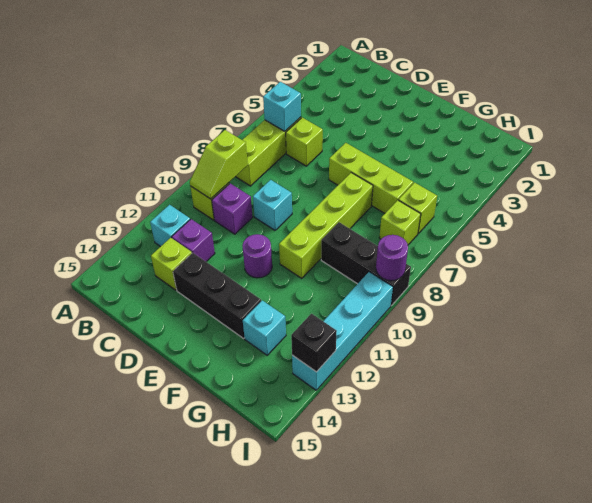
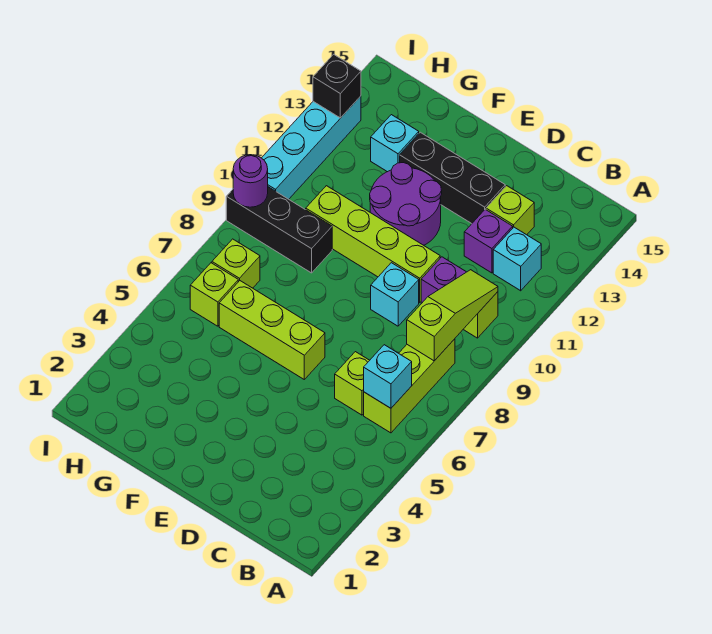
lime slope B9:B10 level 2 top 9 -> lime slope B8:B10 level 2 top 8
purple round brick E11 level 1 -> purple round brick E11:F12 level 1
lime brick F7:F10 level 1 -> lime brick D10:G10 level 1

